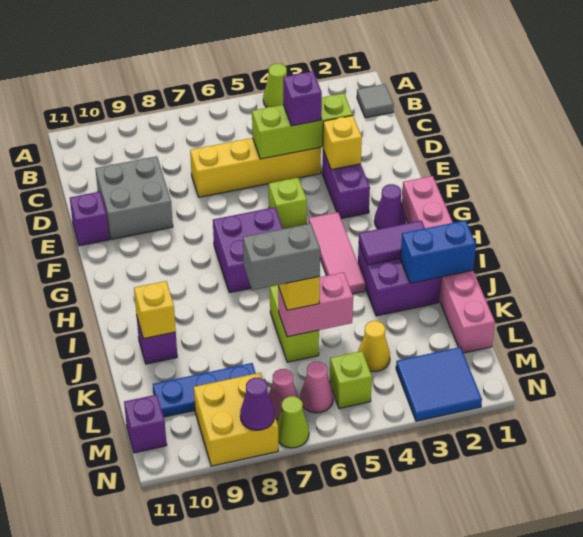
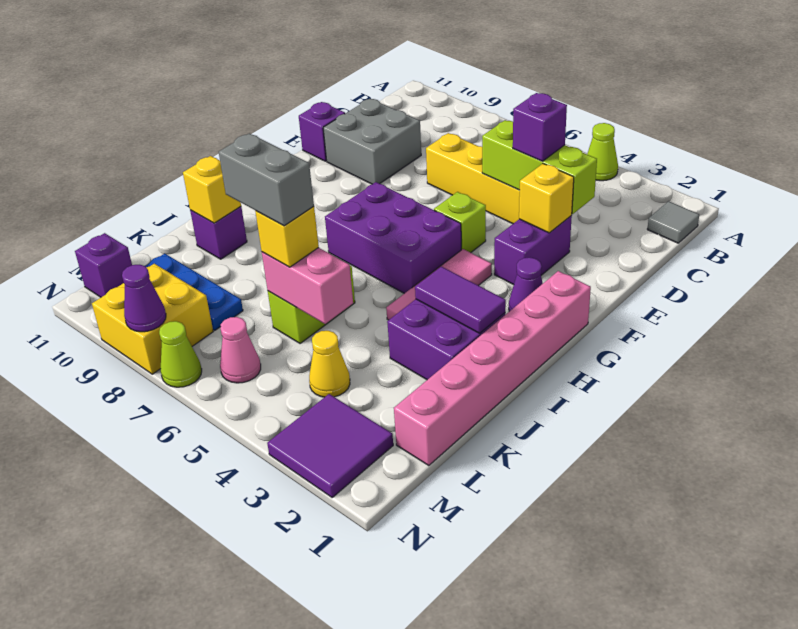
purple brick G6:H7 level 1 -> purple brick G5:H7 level 1
blue brick J1:J2 level 2 -> none
blue tile M2:N3 level 1 -> purple tile M2:N3 level 1
lime brick M5 level 1 -> none
pink cone M7 level 1 -> none

